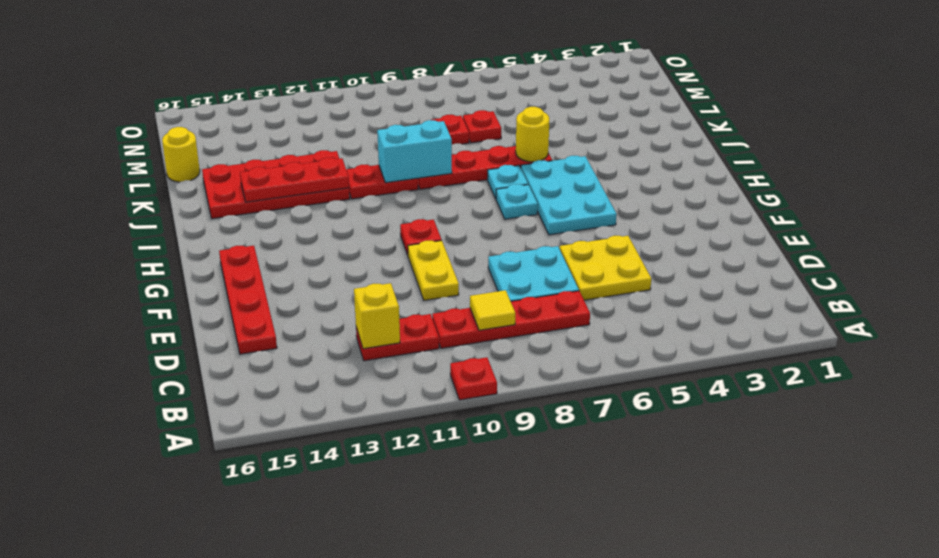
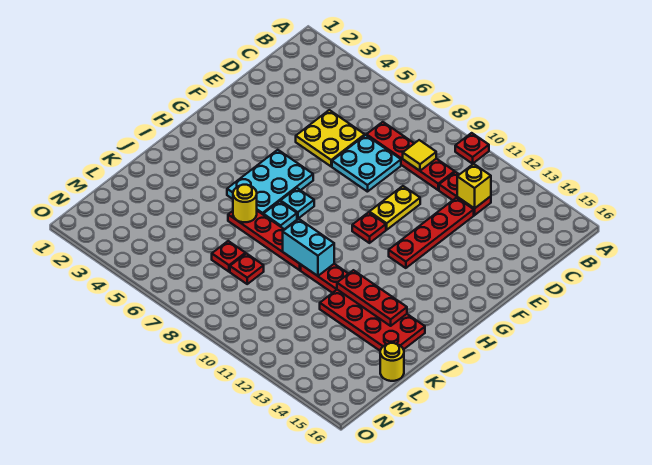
red plate D15:G15 level 1 -> red plate D12:G12 level 1

